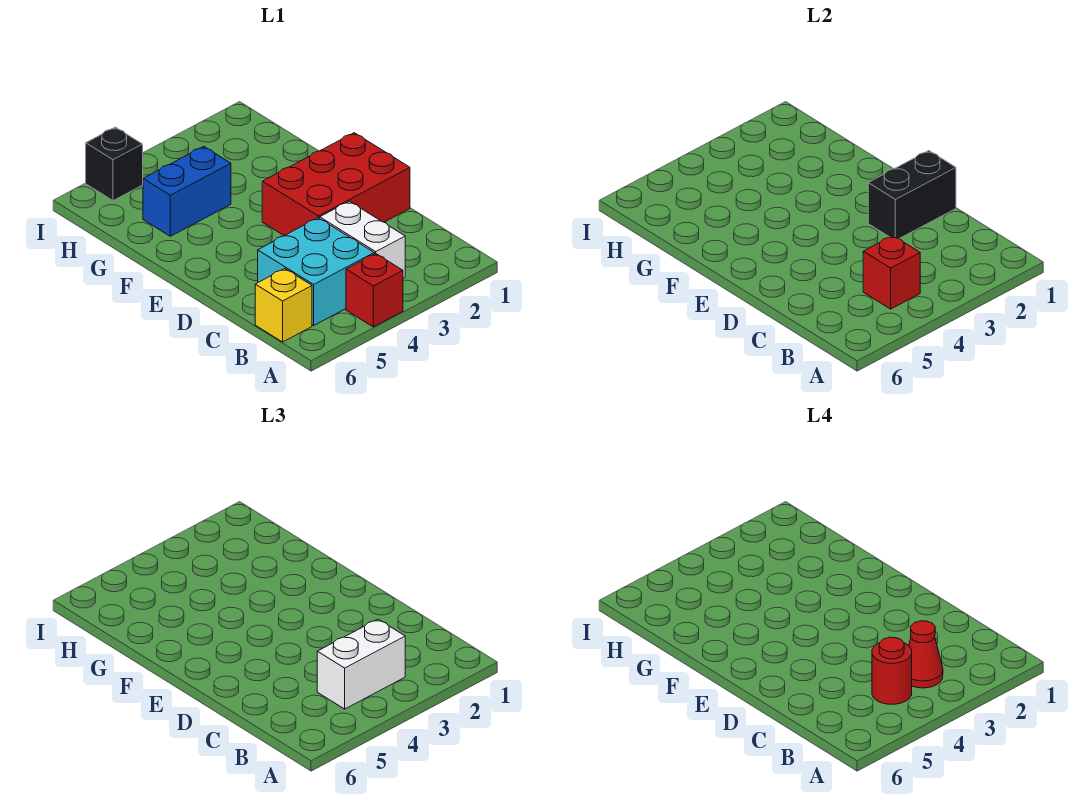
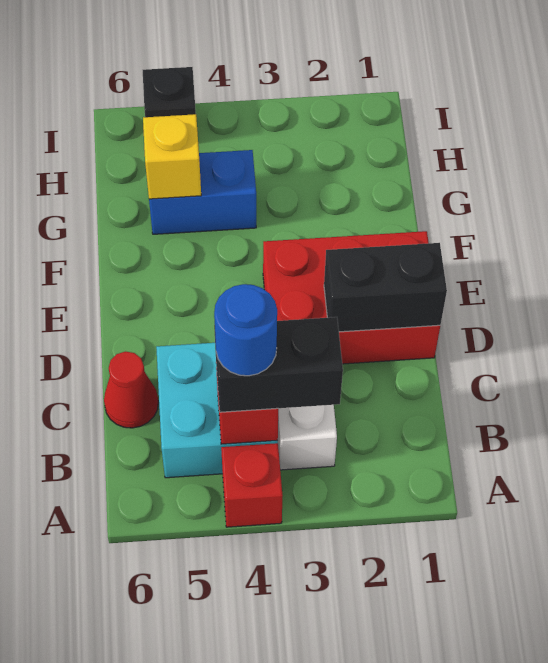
white brick B3:B4 level 3 -> black brick B3:B4 level 3
red cone B3 level 4 -> red cone C6 level 1
red round brick B4 level 4 -> blue round brick B4 level 4
yellow brick B6 level 1 -> yellow brick G5 level 2

